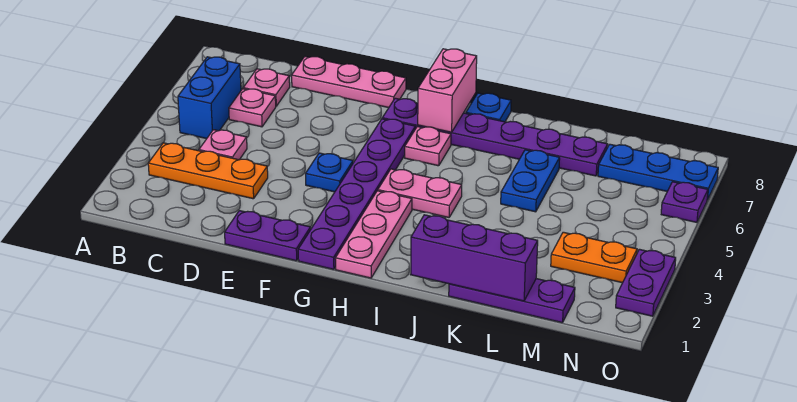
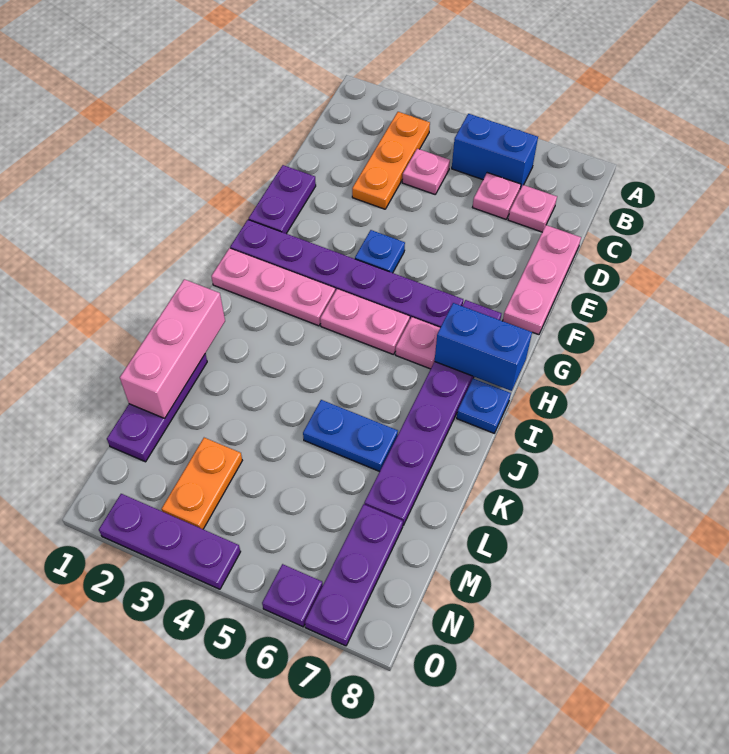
pink plate H4:I4 level 1 -> pink plate H4:H5 level 1
pink brick H7:H8 level 2 -> blue brick H7:H8 level 2
purple brick J1:L1 level 2 -> pink brick J1:L1 level 2
blue plate M7:O7 level 1 -> purple plate M7:O7 level 1
purple plate O2:O3 level 1 -> purple plate O2:O4 level 1

